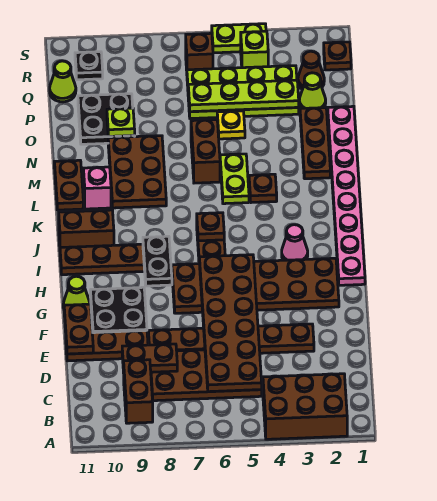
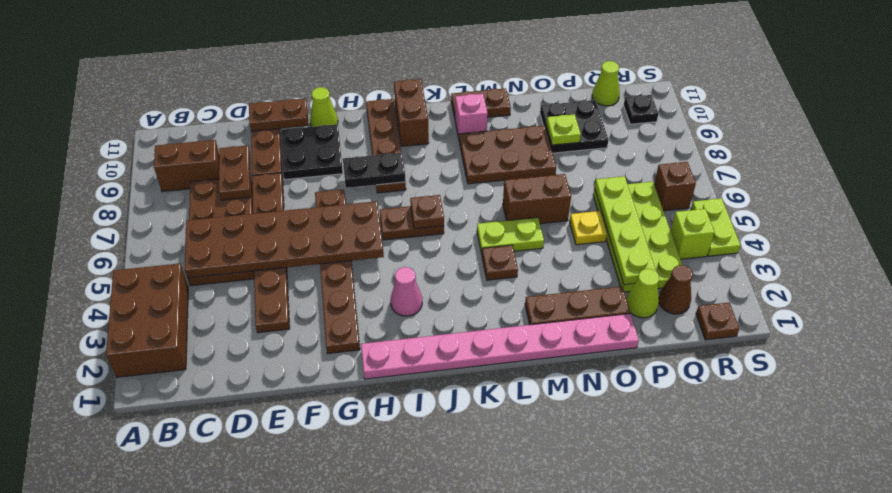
brown plate G2:H7 level 1 -> brown plate G2:G7 level 1

